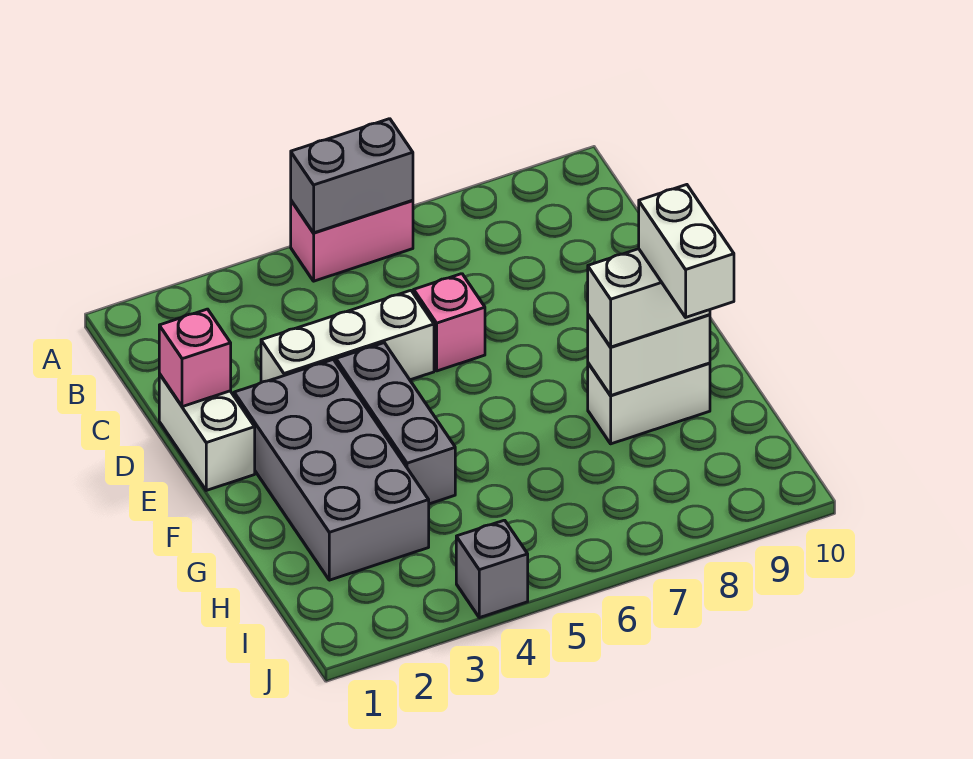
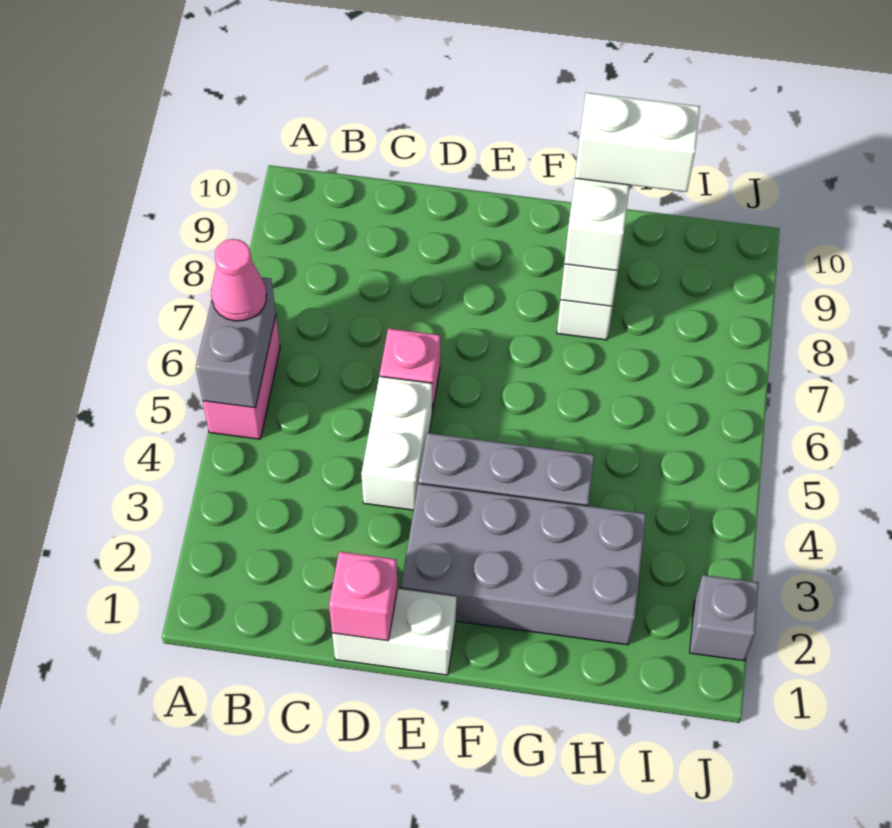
none -> pink cone A6 level 3
white brick D3:D5 level 1 -> white brick D4:D5 level 1
grey brick J4 level 1 -> grey brick J2 level 1

